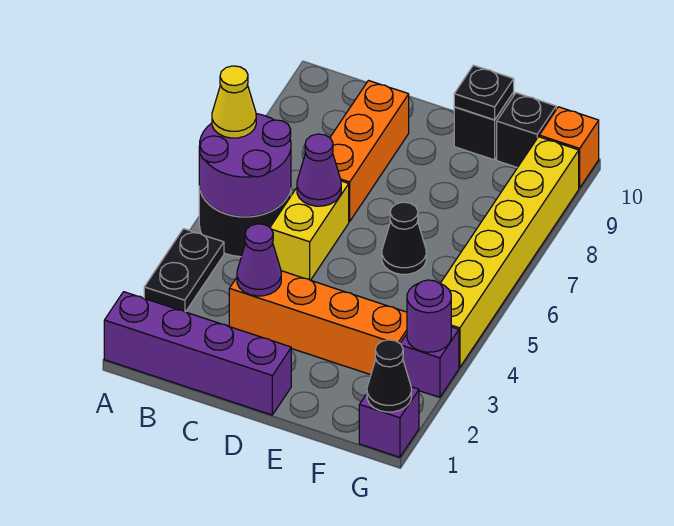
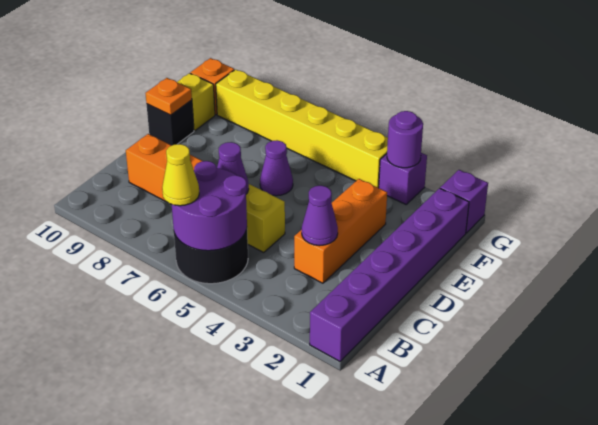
purple brick A1:D1 level 1 -> purple brick A1:F1 level 1
black plate A3:A4 level 1 -> none
orange brick C3:F3 level 1 -> orange brick C3:E3 level 1
black cone E6 level 1 -> purple cone E6 level 1
black plate E10 level 2 -> orange plate E10 level 2
black brick F10 level 1 -> yellow brick F10 level 1
black cone G1 level 2 -> none

